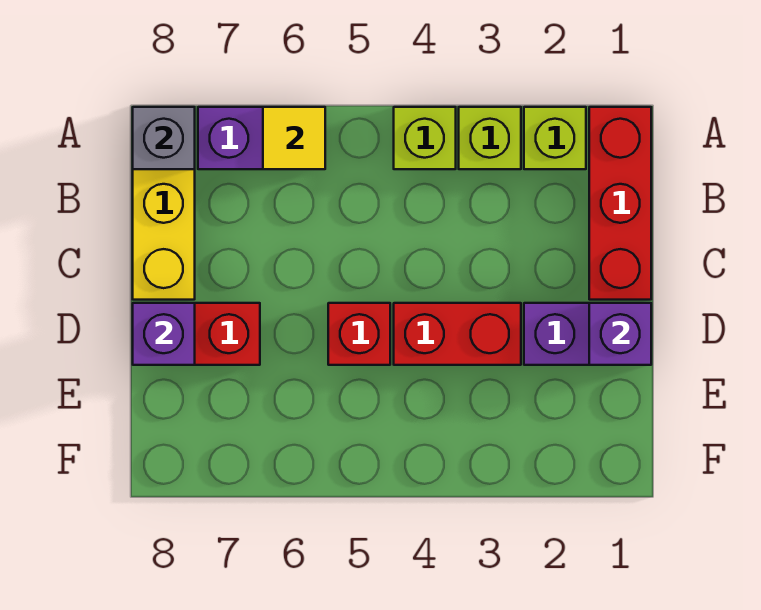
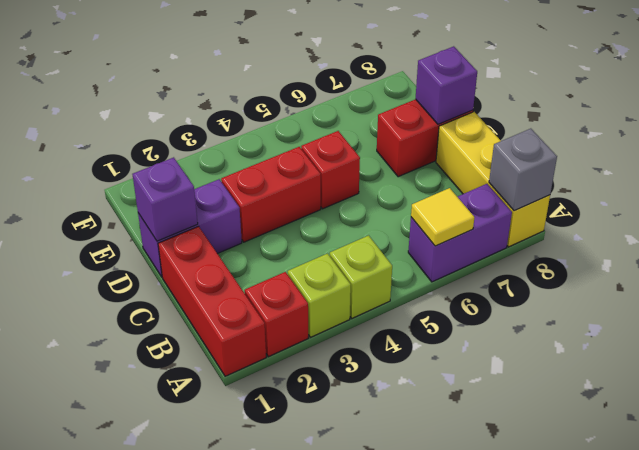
lime brick A2 level 1 -> red brick A2 level 1

